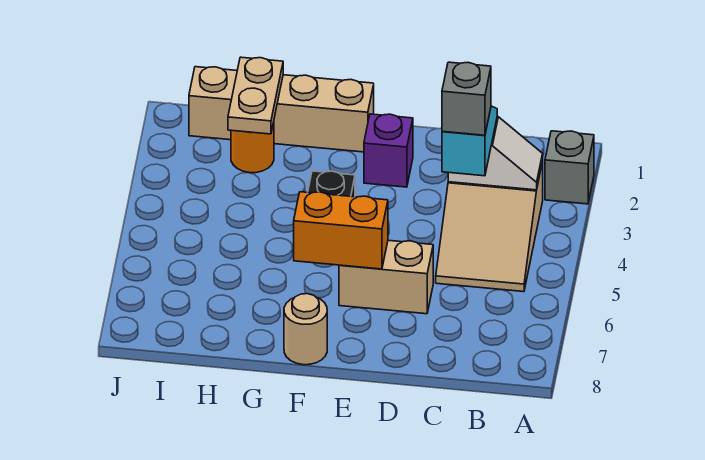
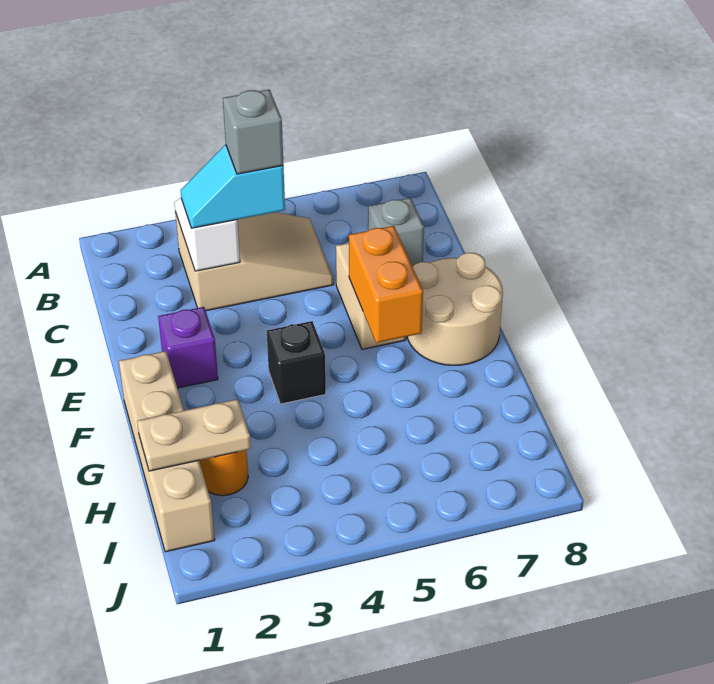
grey brick A2 level 1 -> grey brick C7 level 1
tan round brick F8 level 1 -> tan round brick E7:F8 level 1

